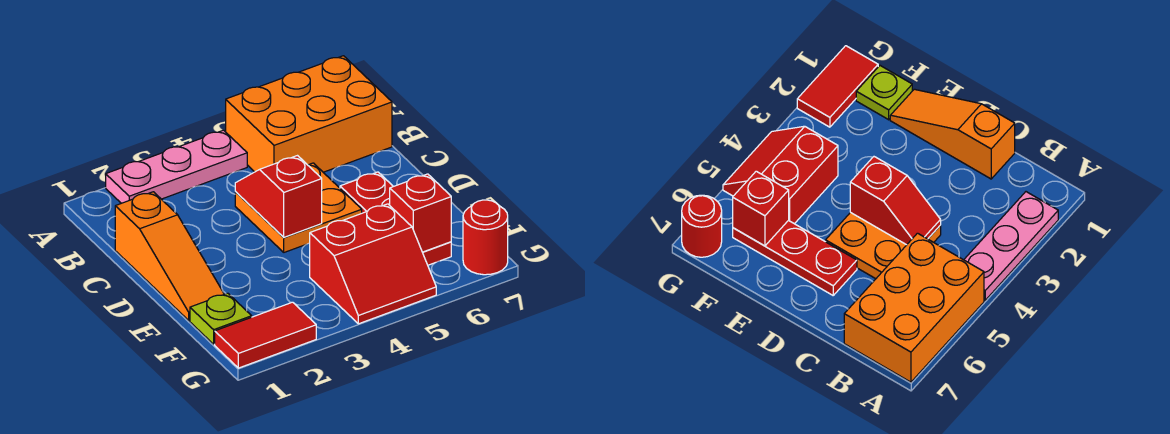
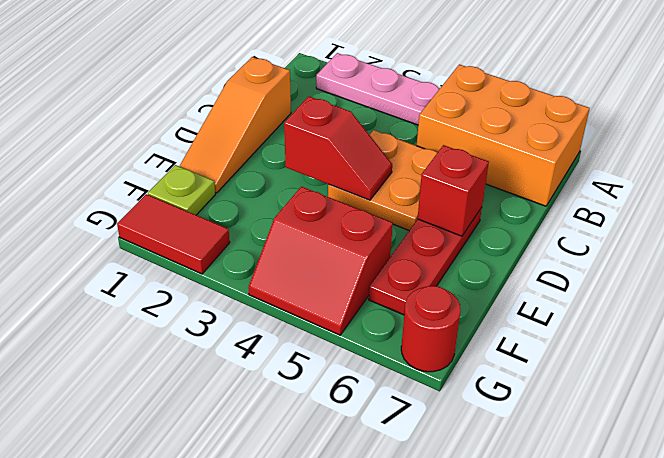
red slope C4:D4 level 2 top D -> red slope D3:D4 level 2 top 3
red brick F6 level 2 -> red brick D6 level 2

